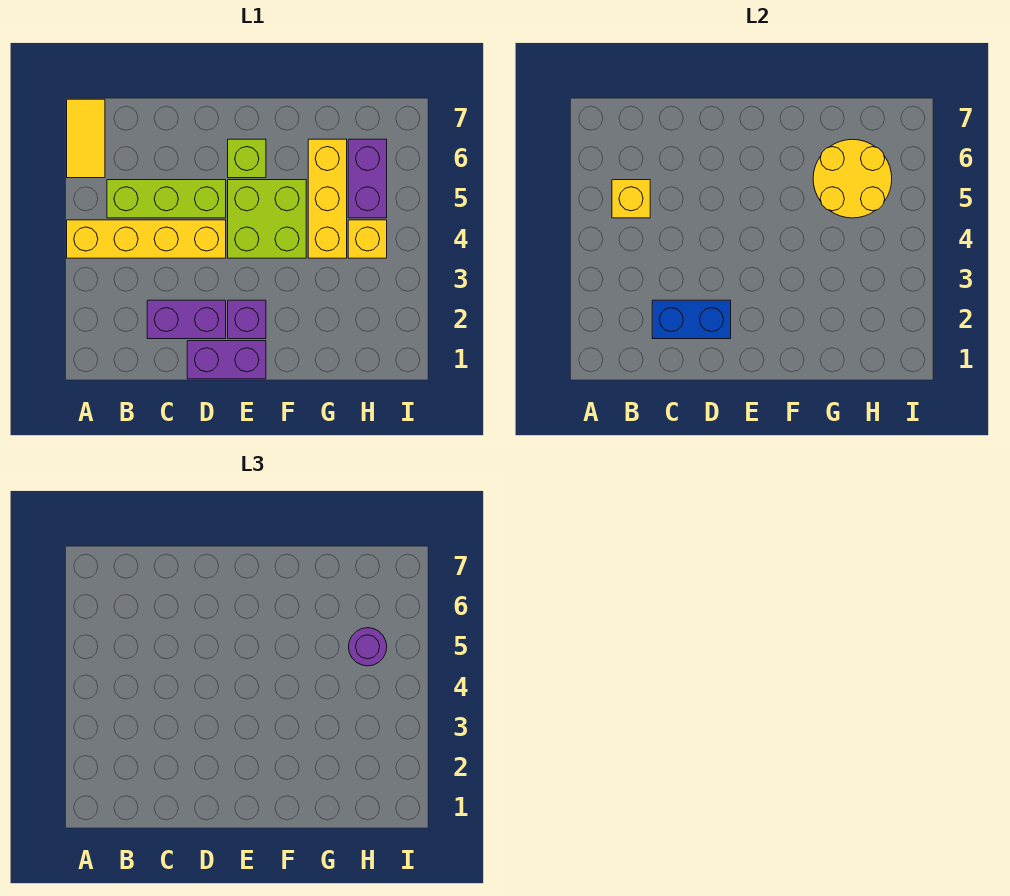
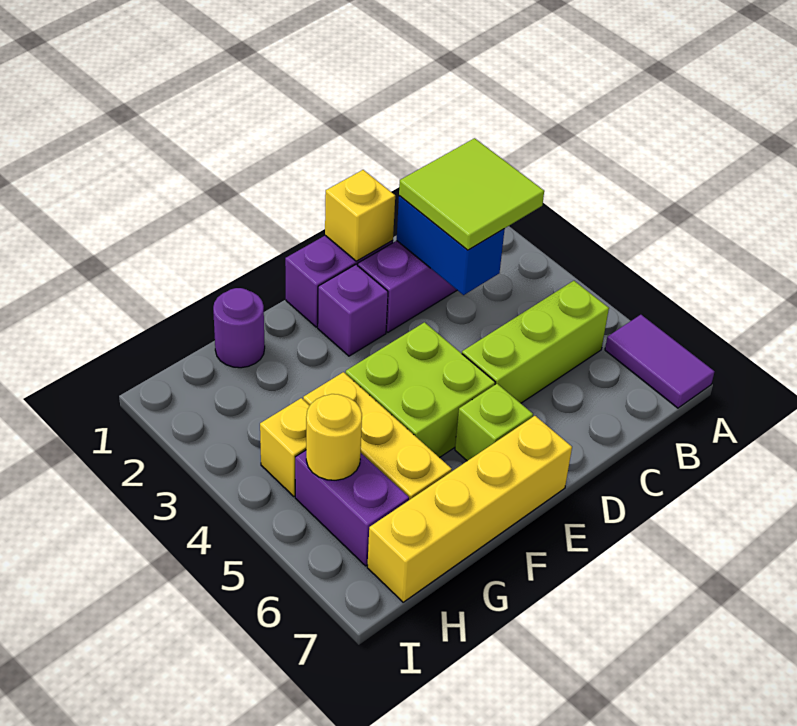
yellow brick A4:D4 level 1 -> yellow brick E7:H7 level 1
yellow tile A6:A7 level 1 -> purple tile A6:A7 level 1
none -> lime tile B2:C3 level 3
yellow brick B5 level 2 -> yellow brick D1 level 2
blue brick C2:D2 level 2 -> blue brick C2:C3 level 2
yellow round brick G5:H6 level 2 -> yellow round brick H5 level 2
purple round brick H5 level 3 -> purple round brick G1 level 1

